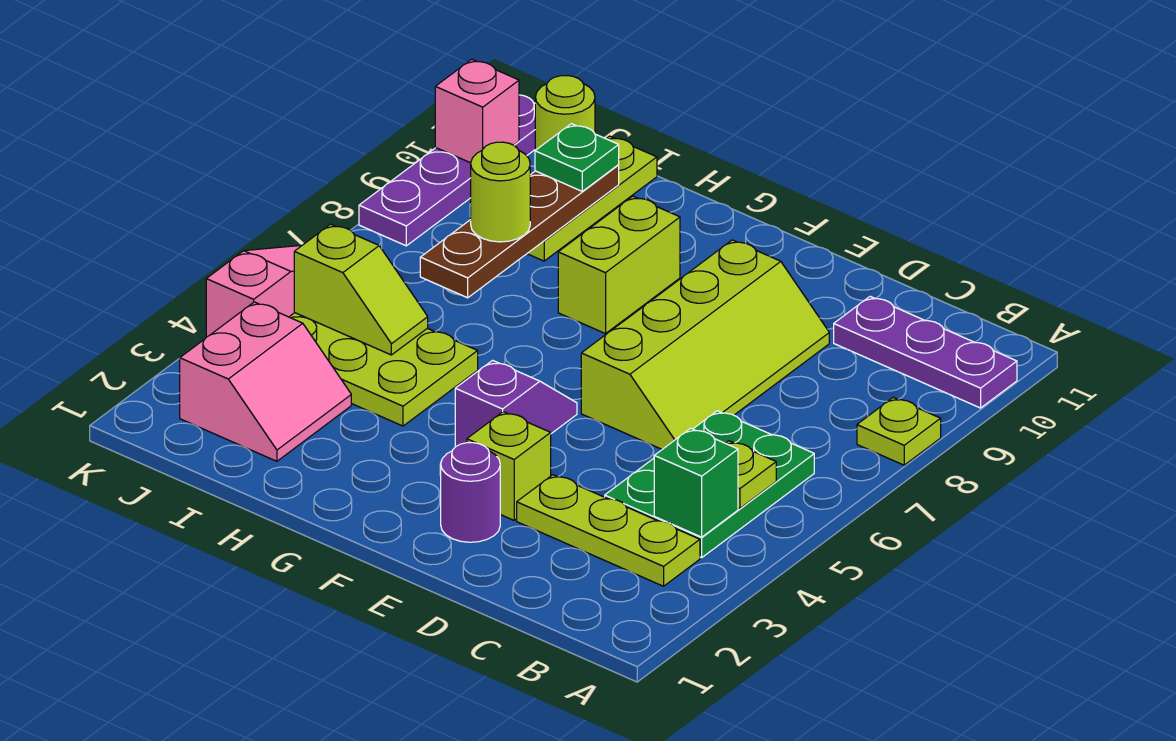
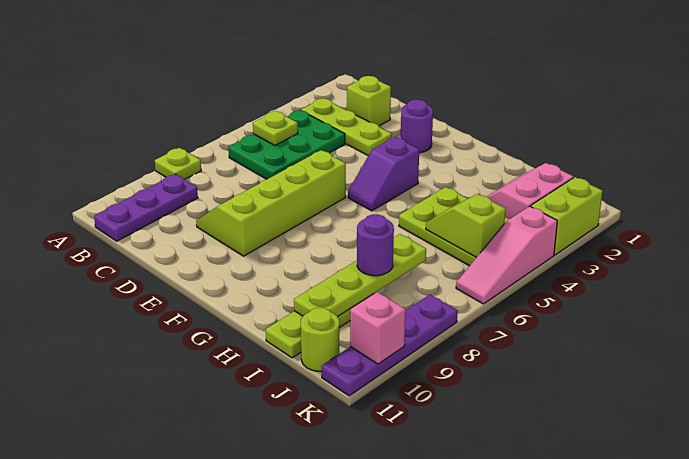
purple plate A10:C10 level 1 -> purple plate B9:B11 level 1
green brick B4 level 2 -> none
lime brick E3 level 1 -> lime brick C2 level 1
lime brick G8:G9 level 1 -> lime brick K2:K3 level 1
brown plate I7:I10 level 2 -> lime plate I7:I10 level 2
lime round brick I8 level 3 -> purple round brick I8 level 3
green plate I10 level 3 -> none

